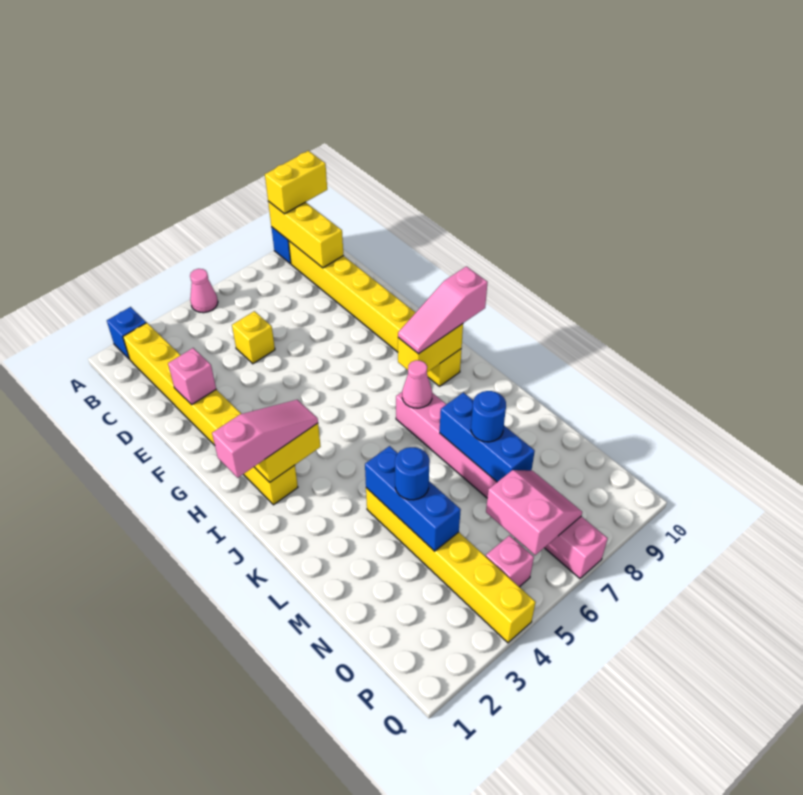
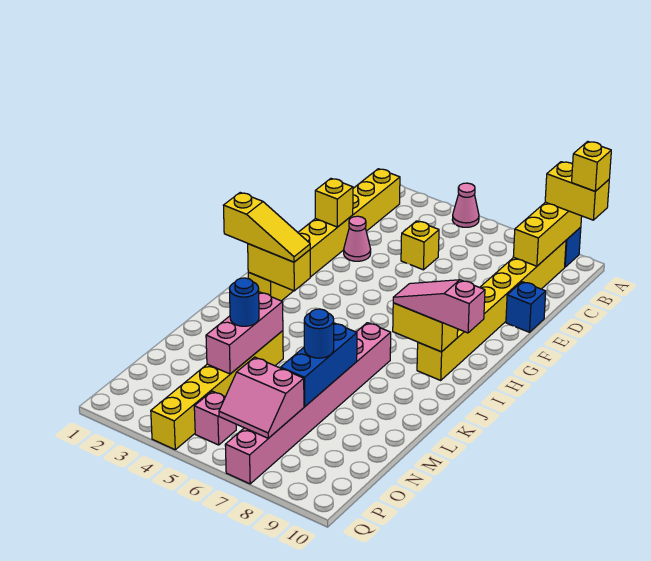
blue brick A2 level 1 -> blue brick E10 level 1
none -> yellow brick A10 level 4
pink brick E2 level 2 -> yellow brick E2 level 2
pink slope I1:I3 level 3 top 1 -> yellow slope I1:I3 level 3 top 1
pink cone J7 level 2 -> pink cone E3 level 1
blue brick L4:N4 level 2 -> pink brick L4:N4 level 2
pink slope O6:P7 level 2 top 6 -> pink slope O6:P7 level 2 top O

